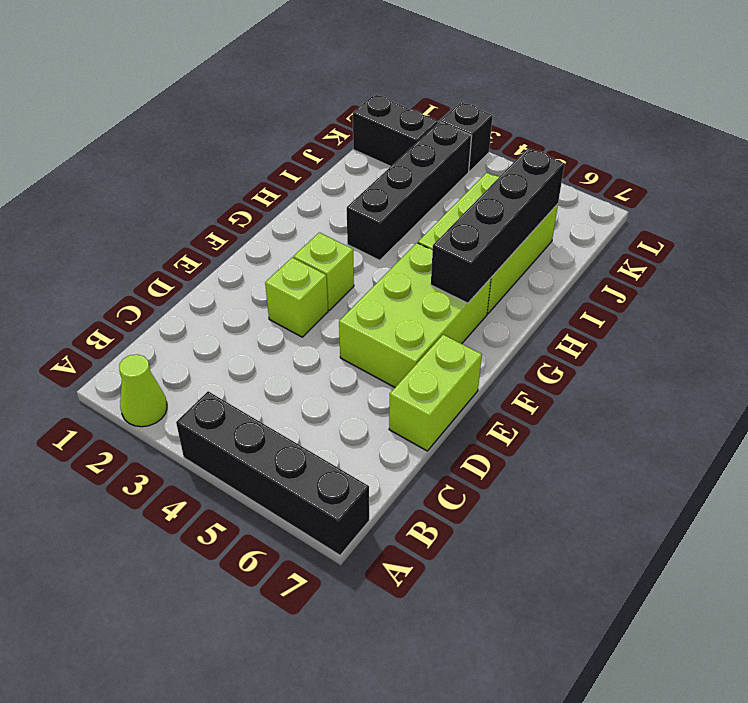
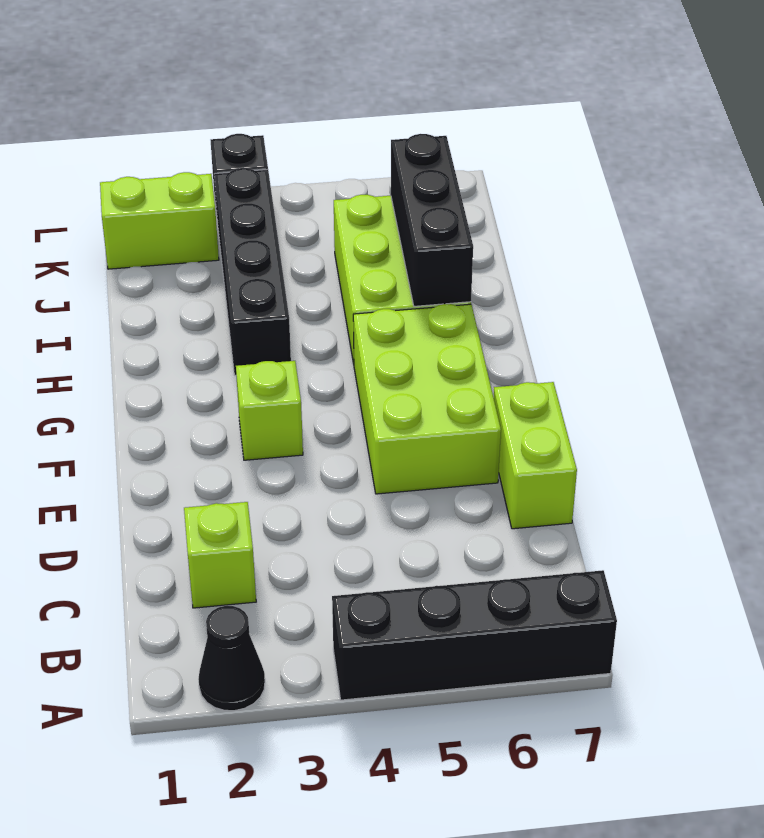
lime cone A2 level 1 -> black cone A2 level 1
lime brick E3 level 1 -> lime brick C2 level 1
black brick G6:J6 level 2 -> black brick H6:J6 level 2
black brick K1:K2 level 1 -> lime brick K1:K2 level 1

